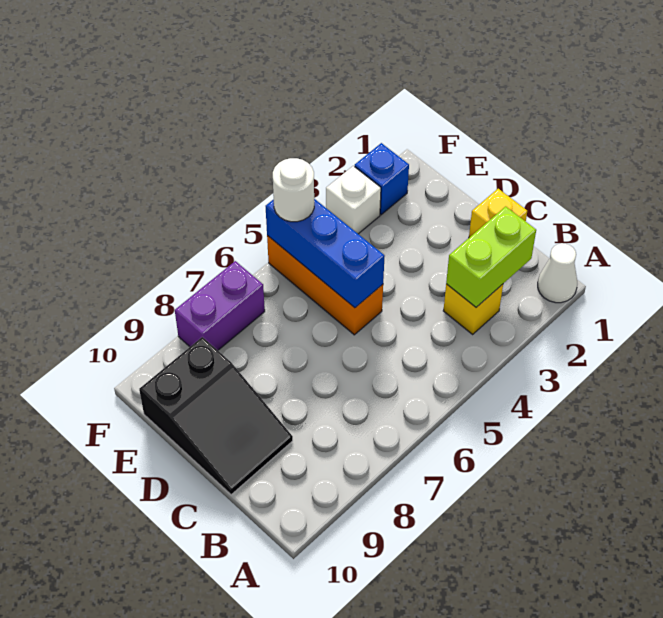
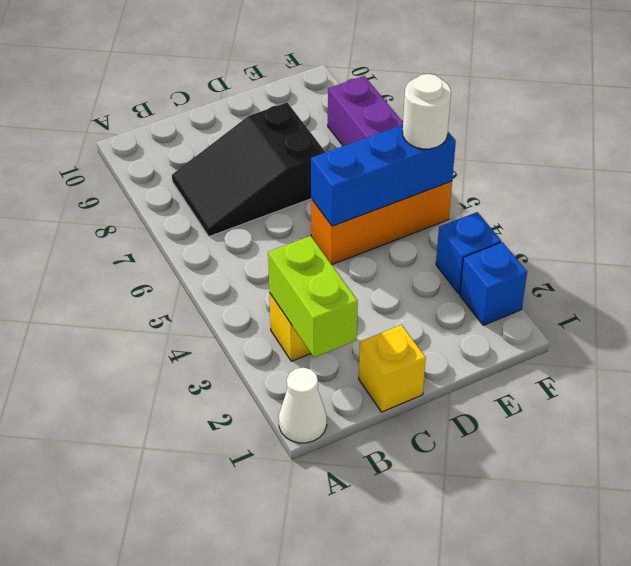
black slope C9:E10 level 1 top E -> black slope B7:D8 level 1 top D
white brick F3 level 1 -> blue brick F3 level 1

